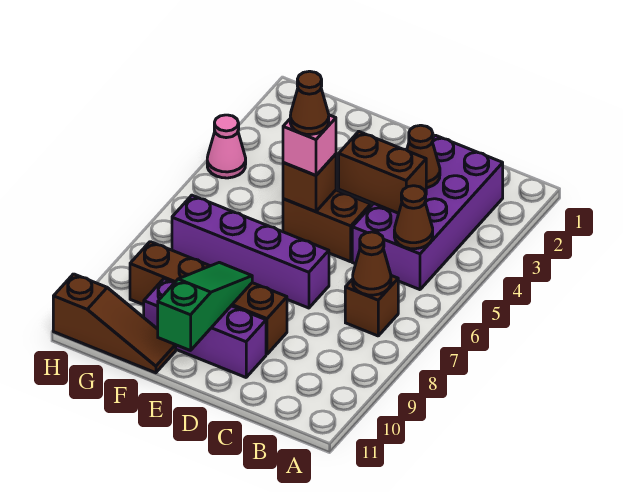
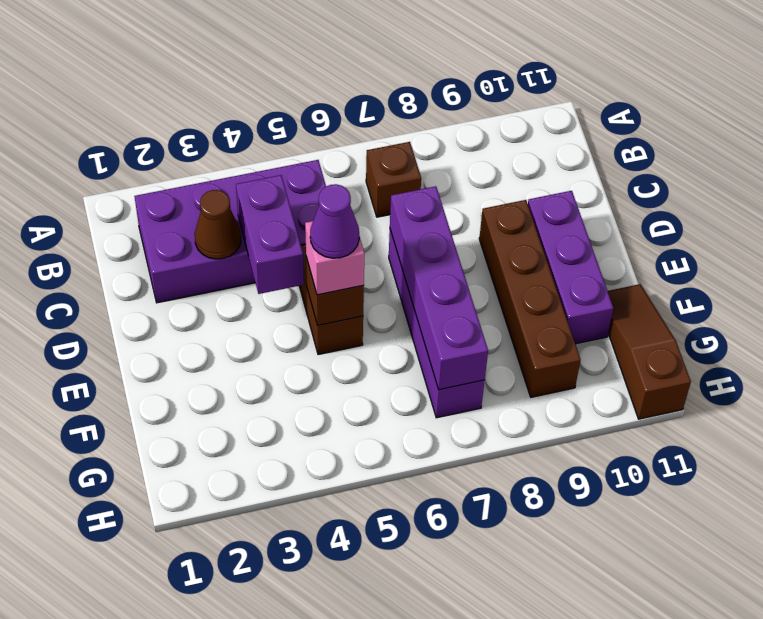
brown cone B5 level 2 -> none
brown cone B7 level 2 -> none
brown brick C4:D4 level 2 -> purple brick C4:D4 level 2
none -> purple brick D7:G7 level 2
brown cone E5 level 4 -> purple cone E5 level 4
green slope E9:E11 level 2 top 11 -> none
pink cone H4 level 1 -> none

